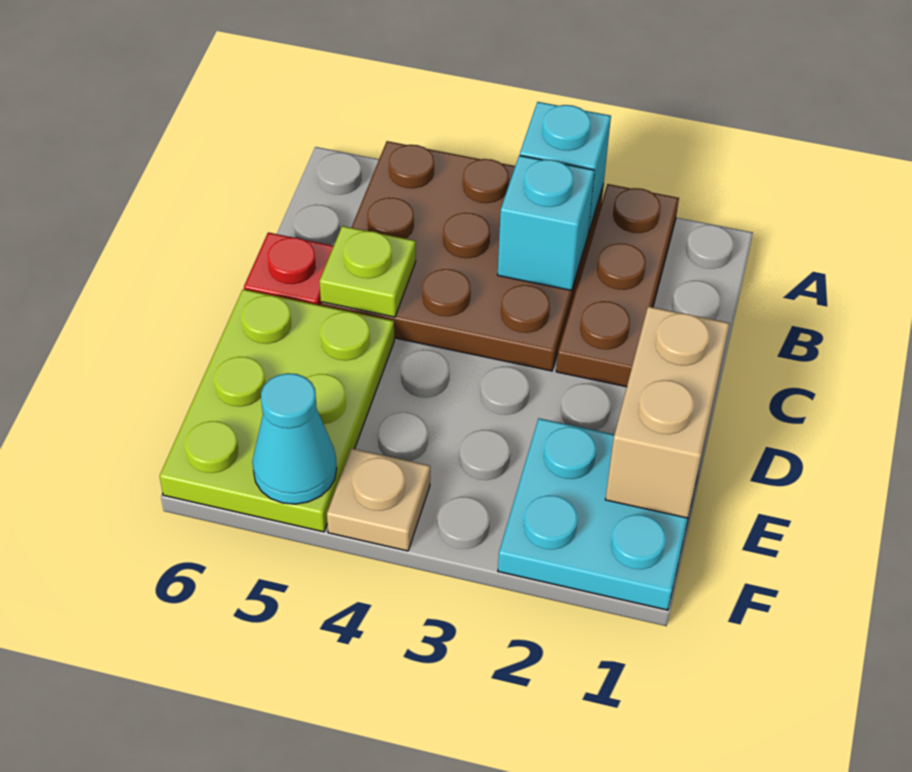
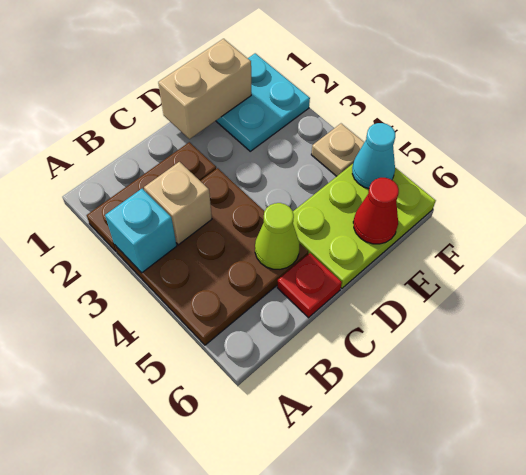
cyan brick B3 level 2 -> tan brick B3 level 2
lime plate C5 level 2 -> lime cone C5 level 2
none -> red cone E6 level 2

